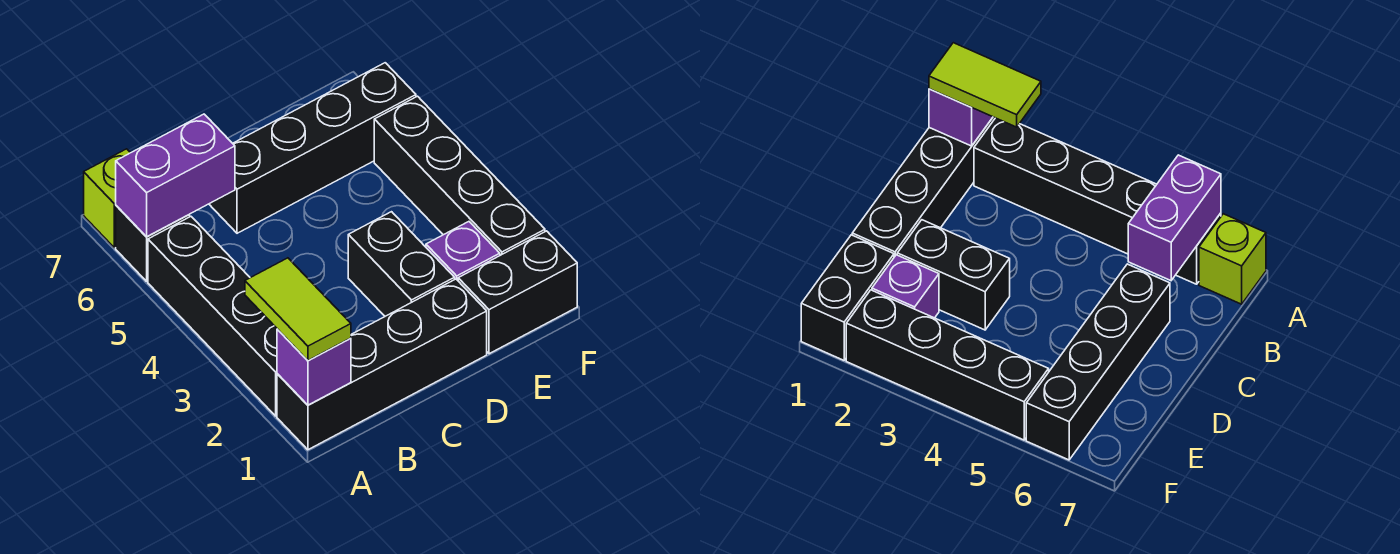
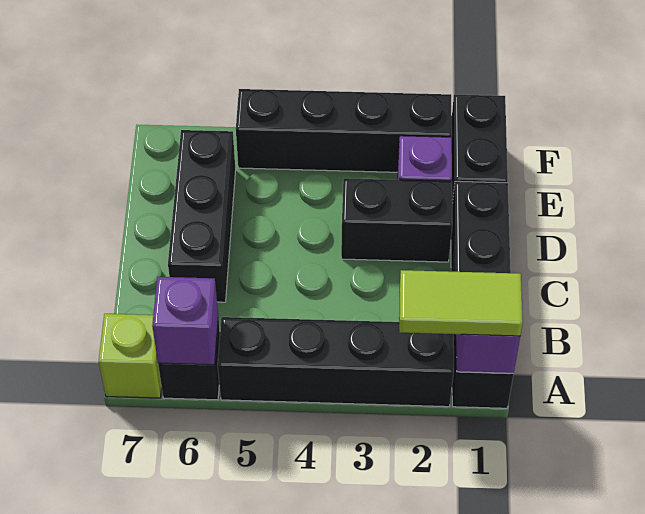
purple brick A6:B6 level 2 -> purple brick A6 level 2
black brick C6:F6 level 1 -> black brick C6:E6 level 1

